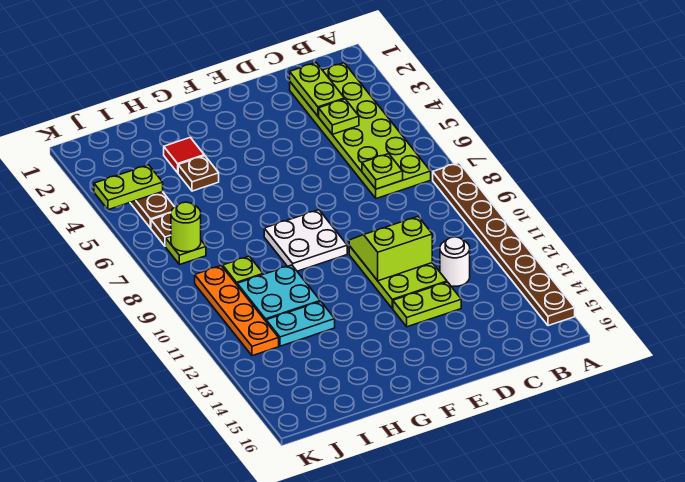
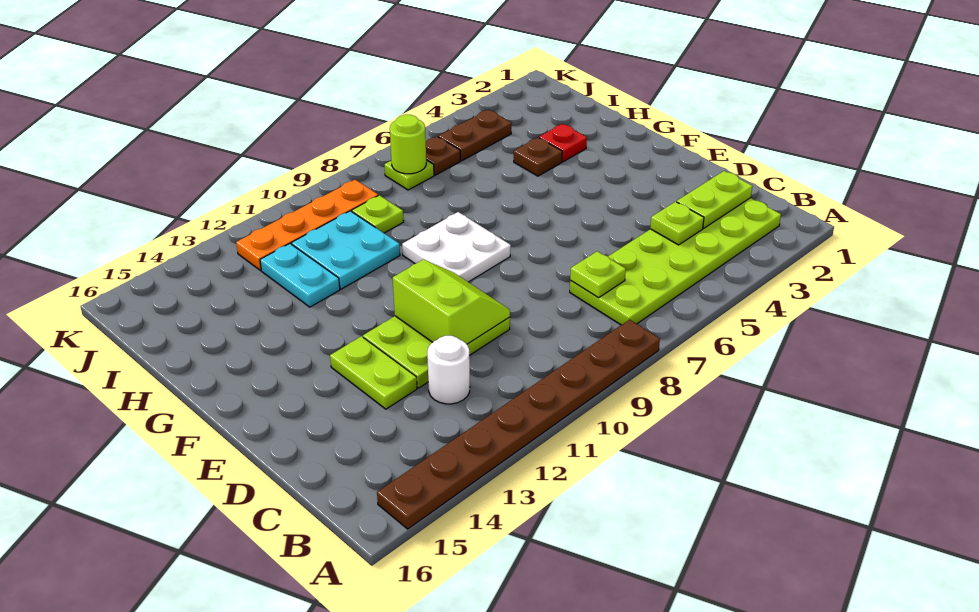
red tile H3 level 1 -> red plate H3 level 1
lime plate J4:K4 level 2 -> none

